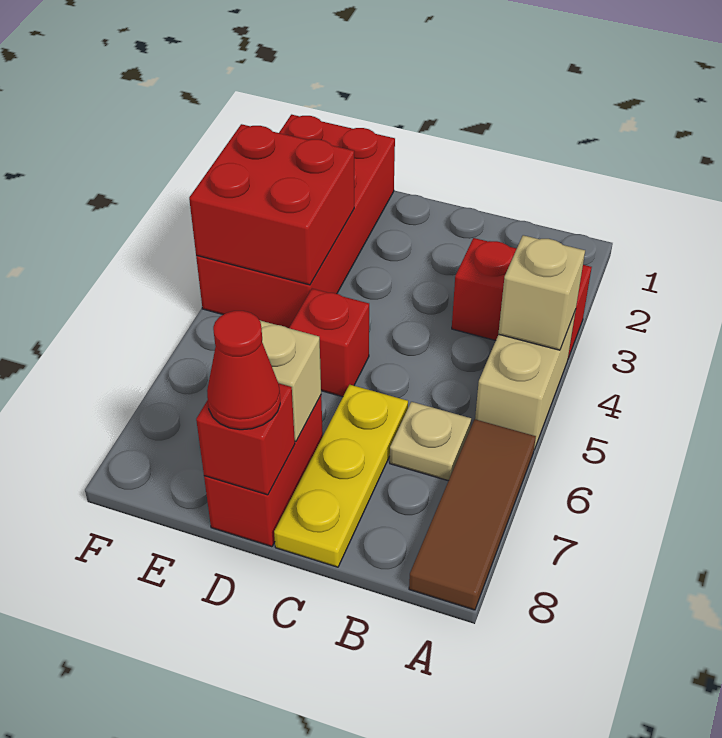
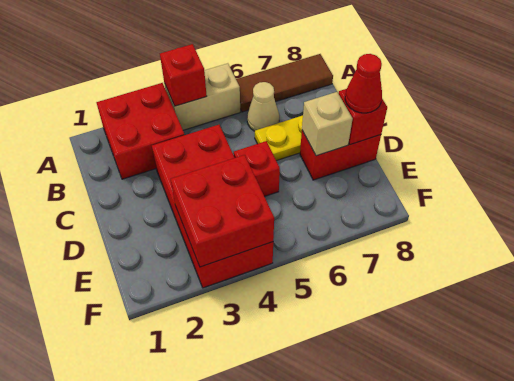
red brick A3:B3 level 1 -> red brick A2:B3 level 1
tan brick A4 level 2 -> red brick A4 level 2
tan plate B6 level 1 -> tan cone B6 level 1
red brick E1:F4 level 1 -> red brick C3:F4 level 1

